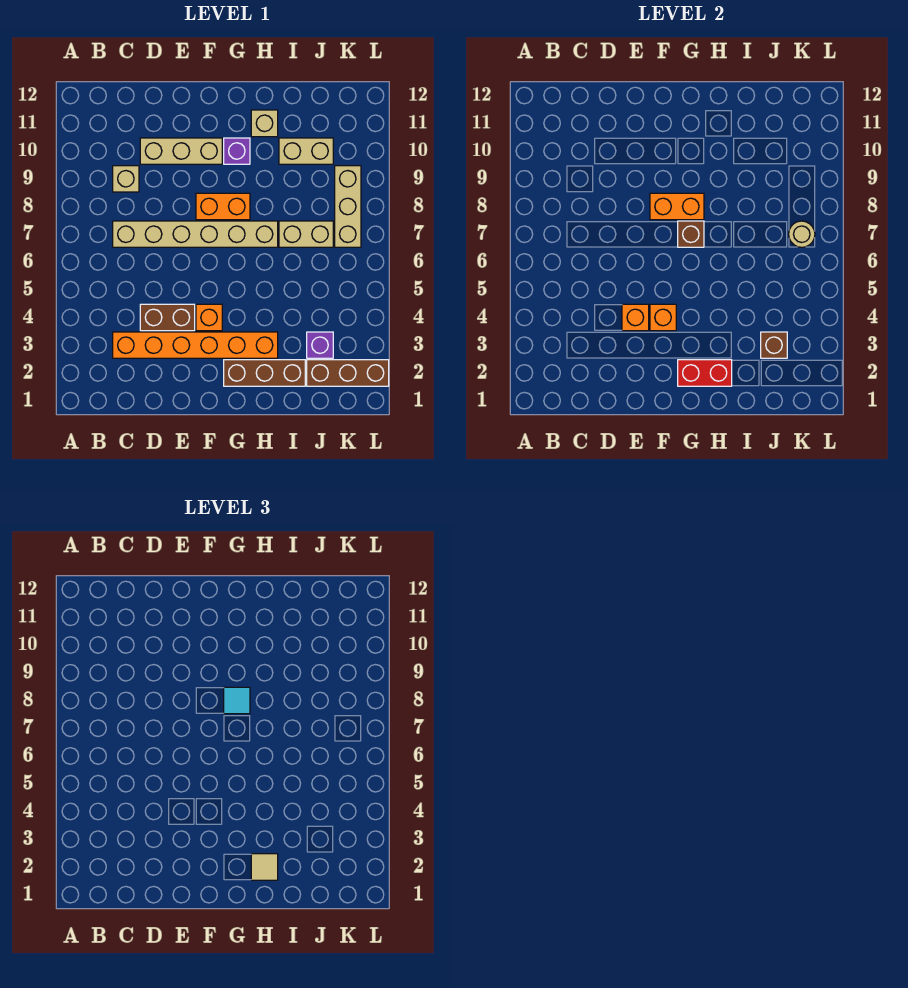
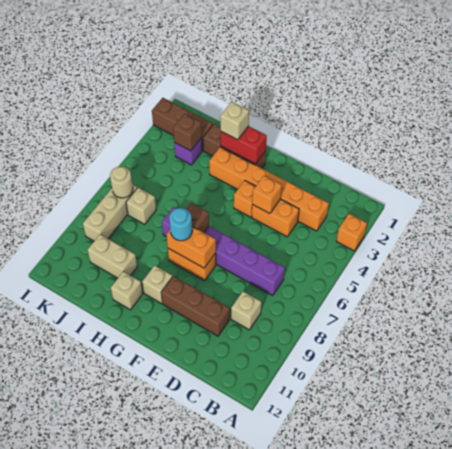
tan brick C7:H7 level 1 -> purple brick C7:H7 level 1
brown brick D4:E4 level 1 -> orange brick D4:E4 level 1
tan brick D10:F10 level 1 -> brown brick D10:F10 level 1
orange brick F4 level 2 -> orange brick A3 level 1
cyan tile G8 level 3 -> cyan round brick G8 level 3
purple brick G10 level 1 -> tan brick G10 level 1
tan tile H2 level 3 -> tan brick H2 level 3
tan brick I7:J7 level 1 -> tan brick J7 level 1

